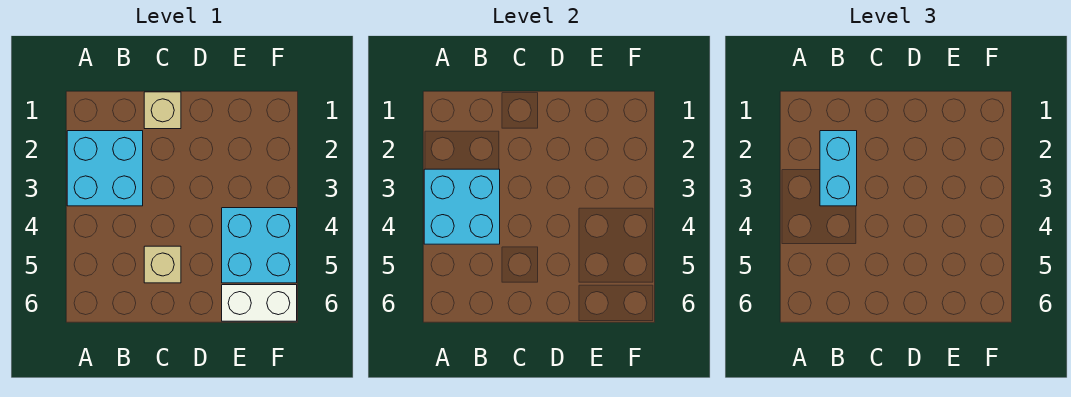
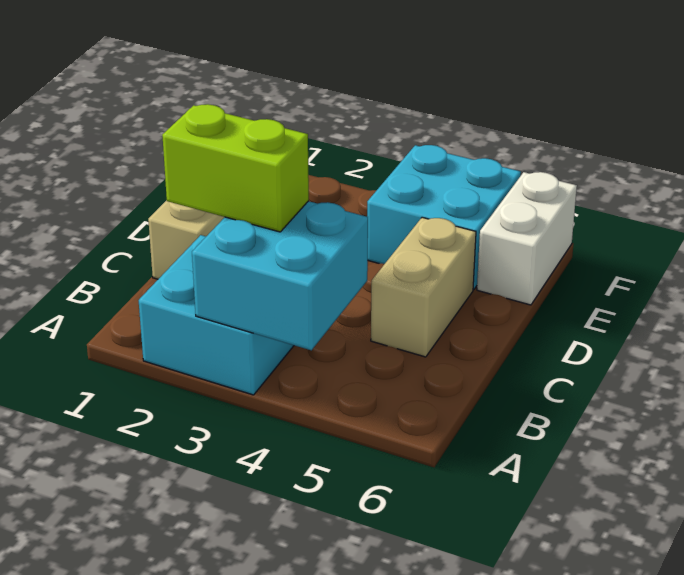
cyan brick B2:B3 level 3 -> lime brick B2:B3 level 3
tan brick C5 level 1 -> tan brick C5:D5 level 1

